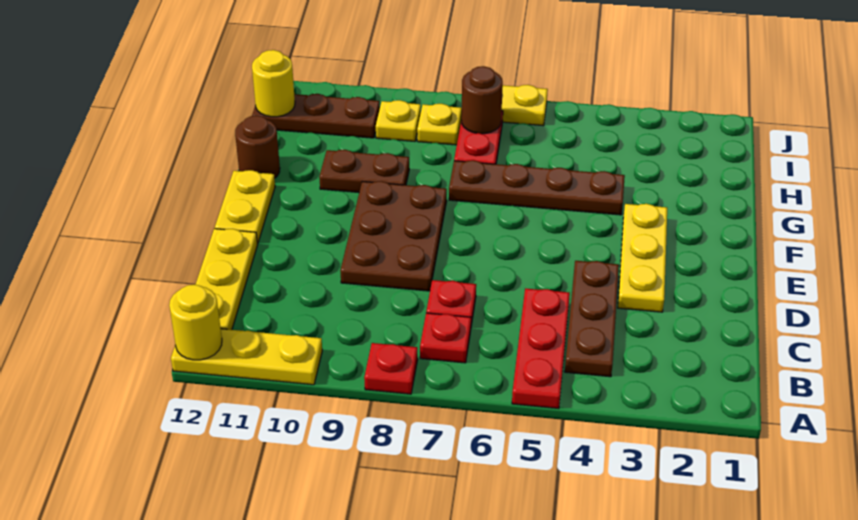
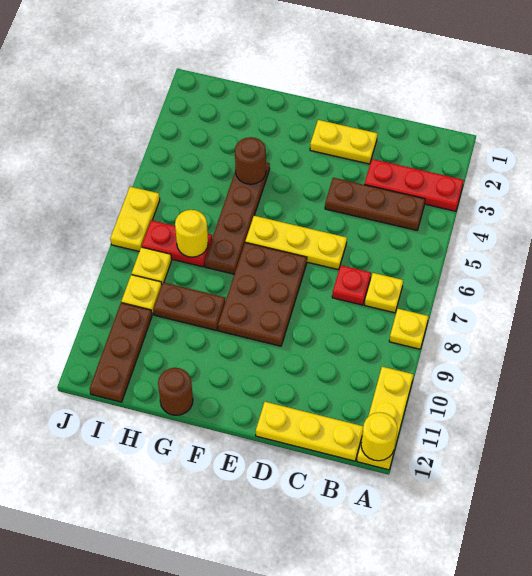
red plate A5:C5 level 1 -> red plate A3:C3 level 1
red plate A8 level 1 -> yellow plate A8 level 1
red plate B7 level 1 -> yellow plate B7 level 1
yellow plate D3:F3 level 1 -> yellow plate D6:F6 level 1
brown plate D8:F9 level 1 -> brown plate E7:F9 level 1
yellow plate E12:F12 level 1 -> yellow plate D2:E2 level 1
brown plate G9:G10 level 1 -> brown plate G9:H9 level 1
brown round brick I7 level 2 -> brown round brick G4 level 2
yellow round brick I12 level 2 -> yellow round brick H7 level 2

